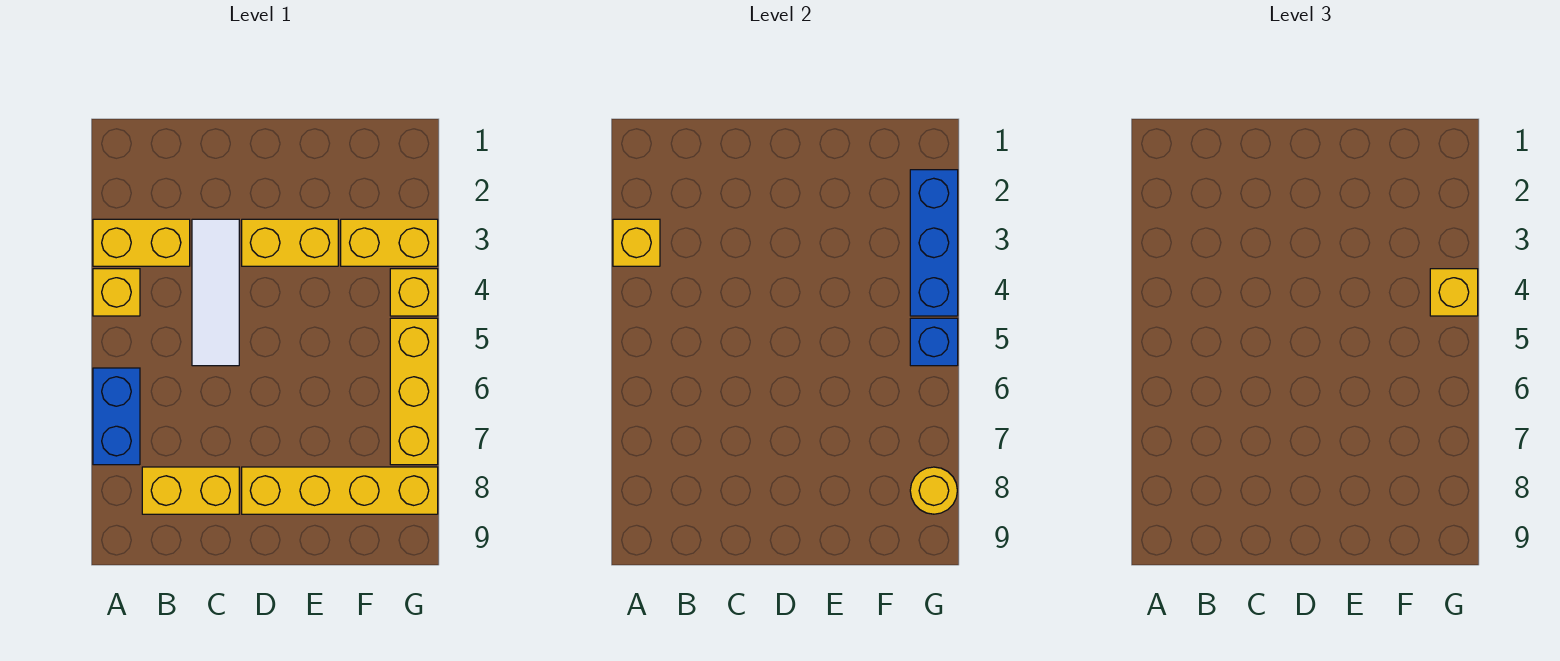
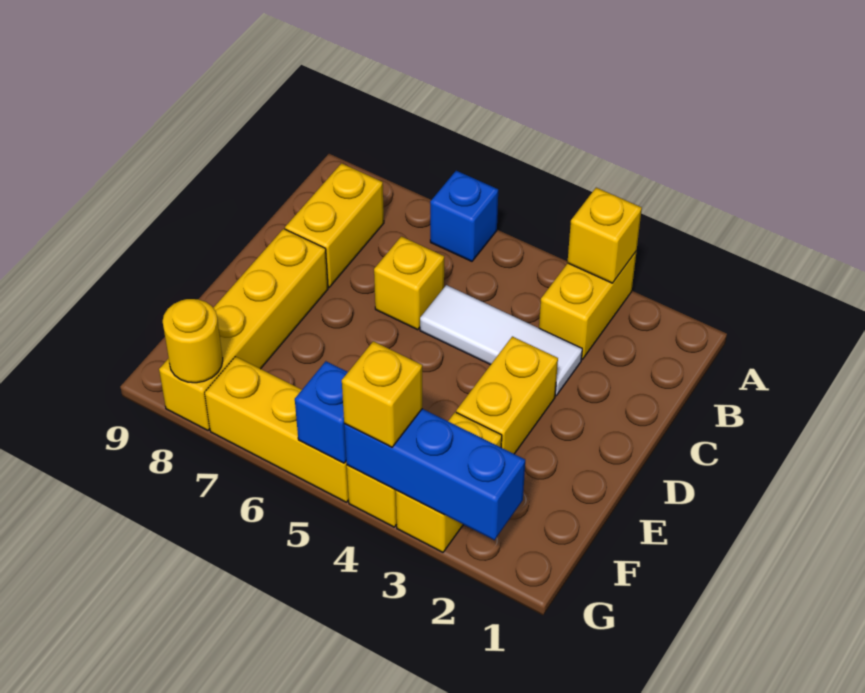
yellow brick A4 level 1 -> yellow brick C6 level 1
blue brick A6:A7 level 1 -> blue brick A6 level 1

